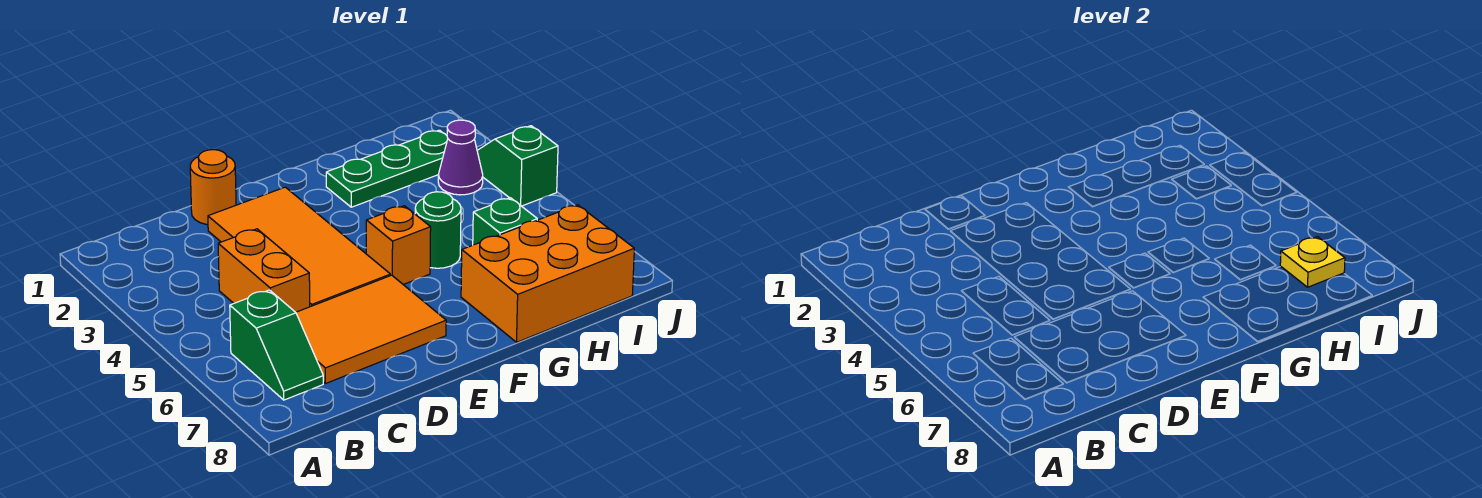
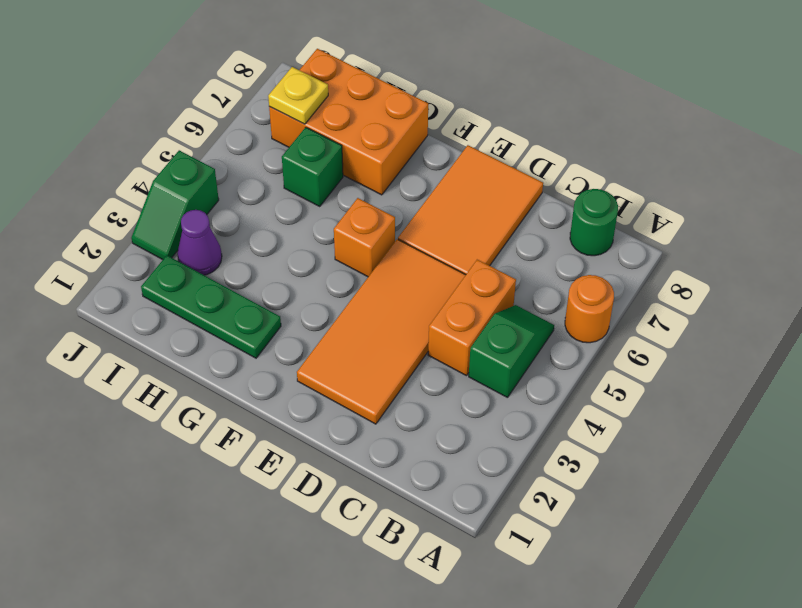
green slope B6:B7 level 1 top 6 -> green slope B4:B5 level 1 top 4
orange tile C6:E7 level 1 -> orange tile D6:E8 level 1
orange round brick D1 level 1 -> orange round brick A6 level 1
green round brick G5 level 1 -> green round brick B8 level 1

